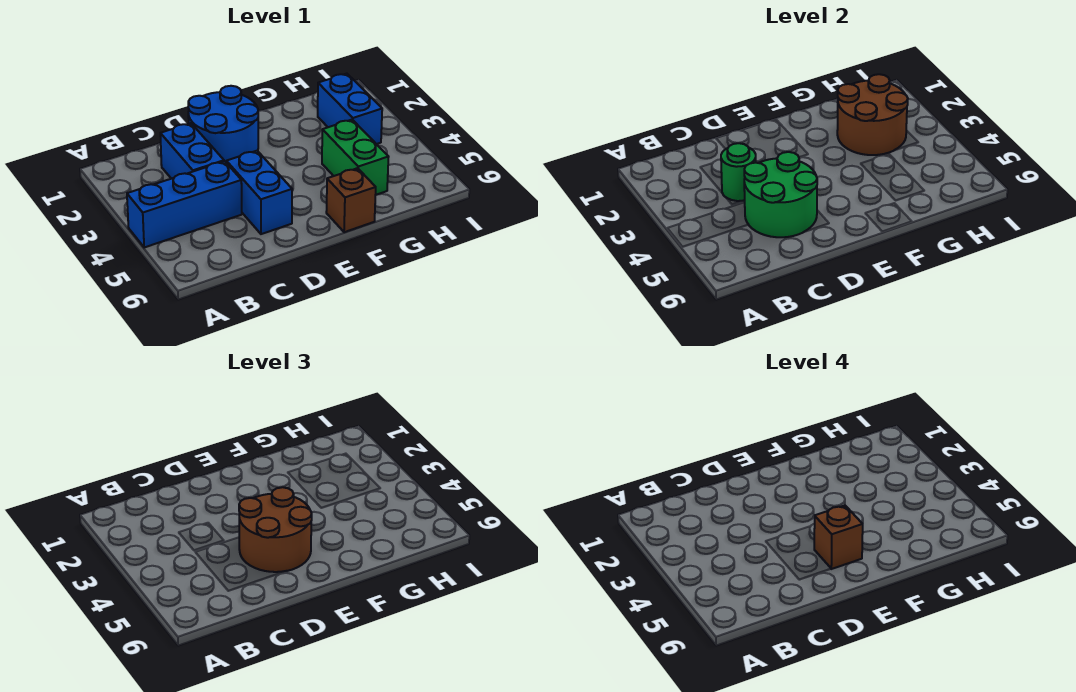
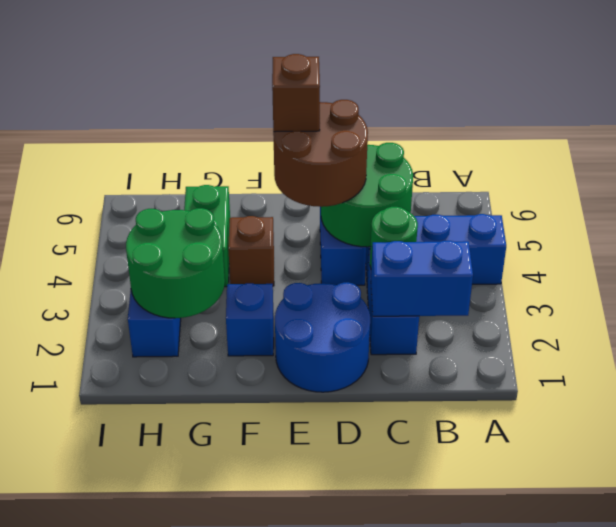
none -> blue brick B2:C2 level 2
none -> blue brick F2 level 1
brown brick F6 level 1 -> brown brick F4 level 1
brown round brick G2:H3 level 2 -> green round brick G2:H3 level 2

